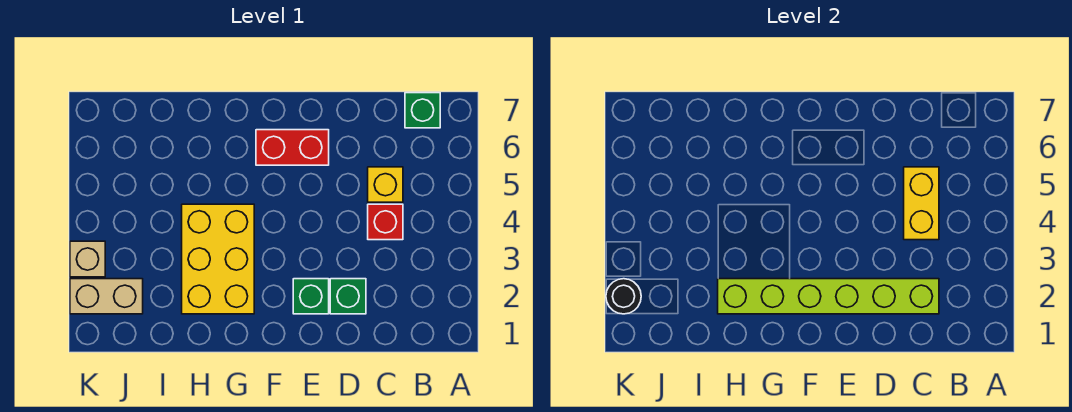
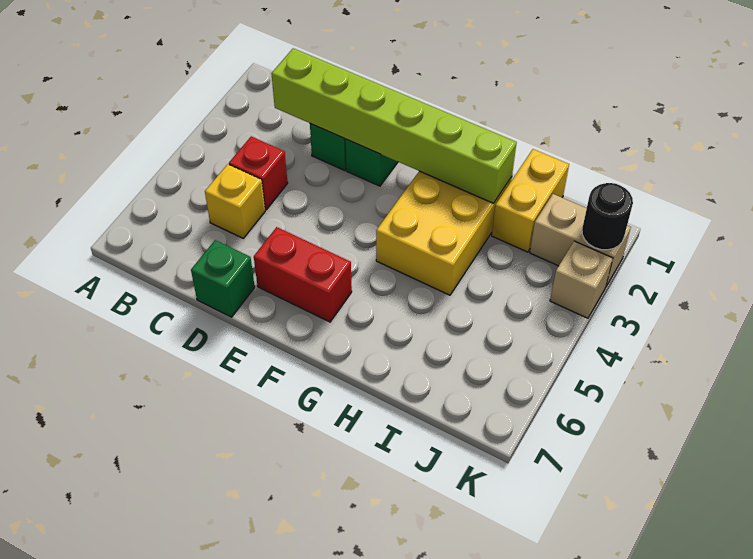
green brick B7 level 1 -> green brick D7 level 1
yellow brick C4:C5 level 2 -> yellow brick I1:I2 level 1

